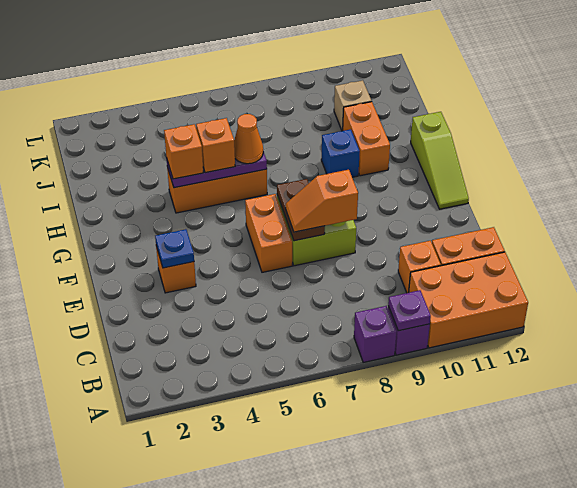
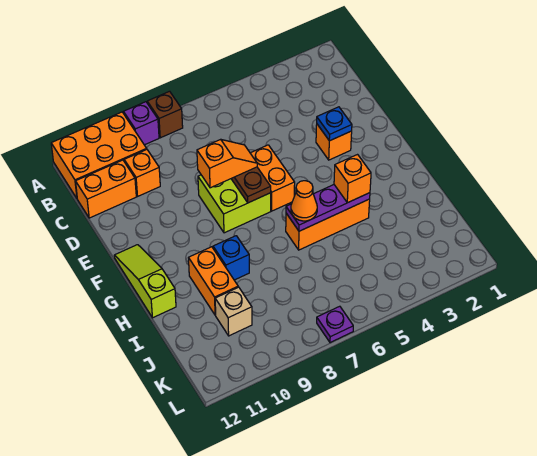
purple brick A8 level 1 -> brown brick A8 level 1
purple plate A9 level 2 -> purple plate L7 level 1
orange brick H5 level 3 -> none

